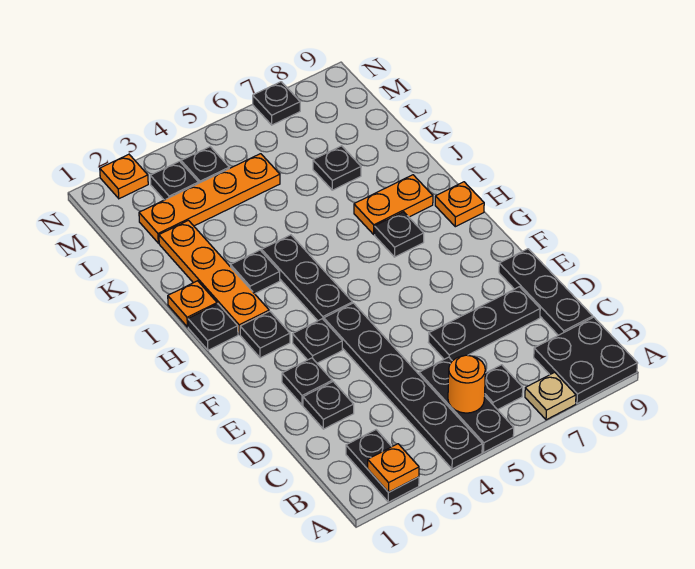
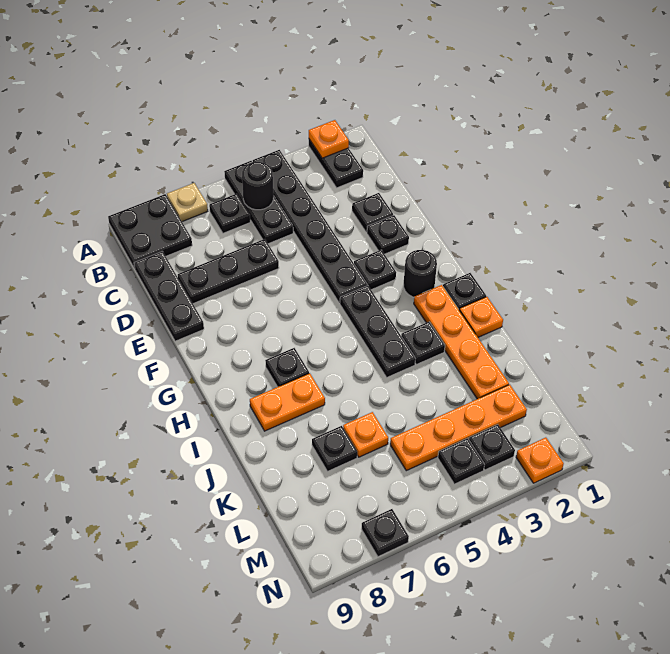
orange round brick B5 level 2 -> black round brick B5 level 2
black plate G2 level 1 -> black round brick G2 level 1
orange plate H9 level 1 -> orange plate K6 level 1

